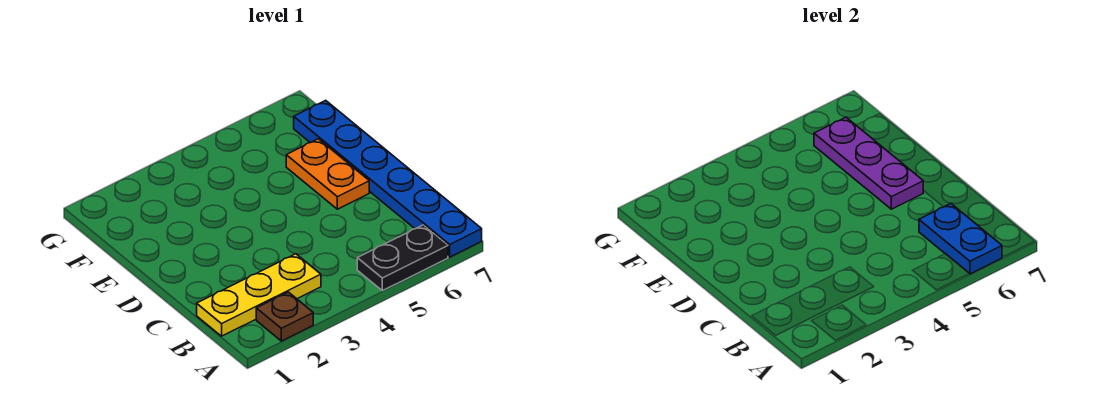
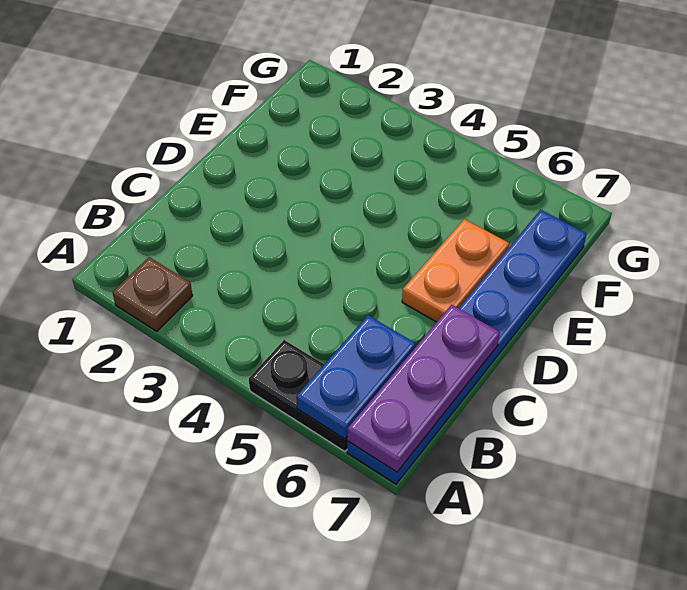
yellow plate B1:B3 level 1 -> none
purple plate D6:F6 level 2 -> purple plate A7:C7 level 2

